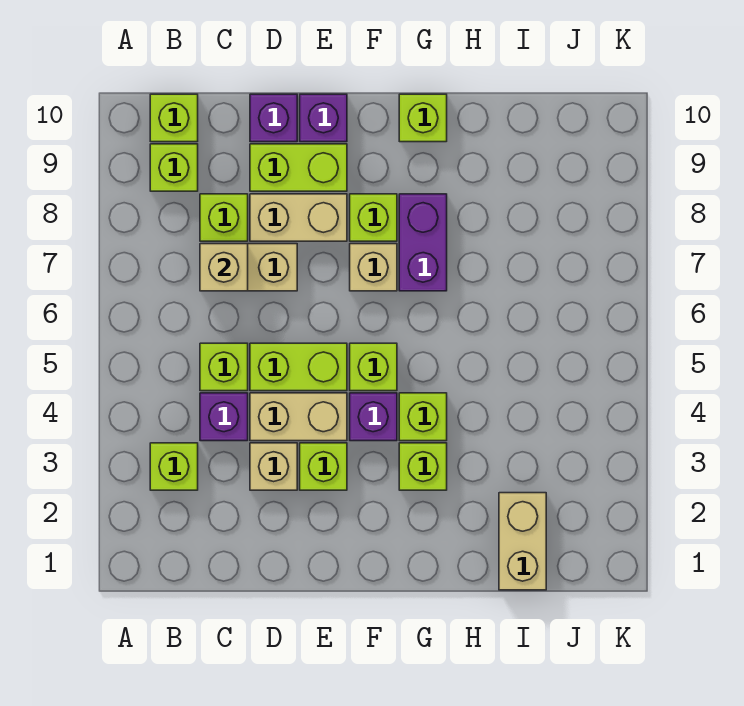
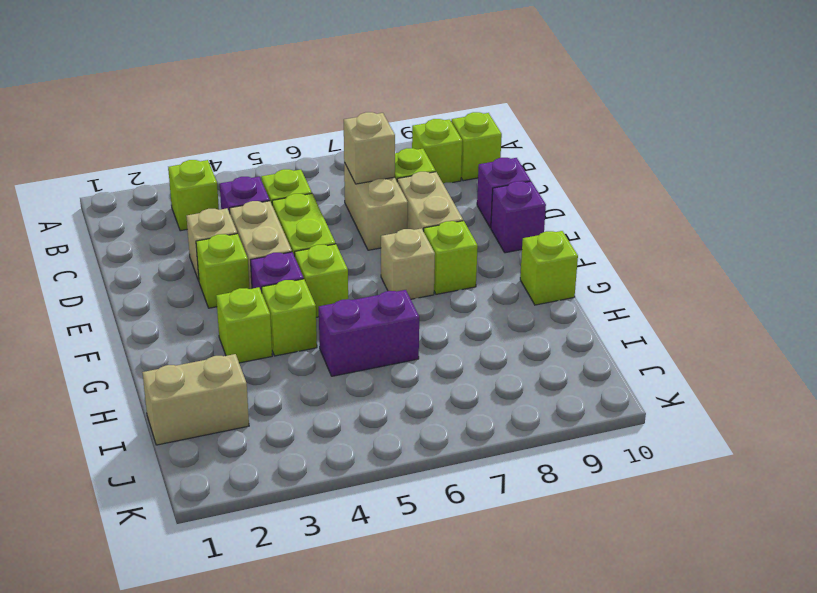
lime brick D9:E9 level 1 -> none
purple brick G7:G8 level 1 -> purple brick H5:H6 level 1

